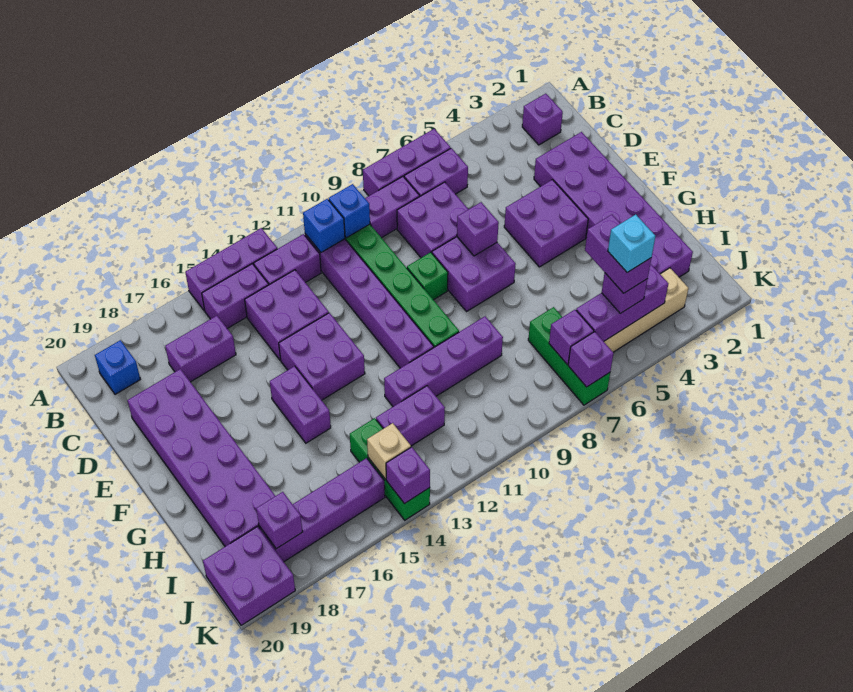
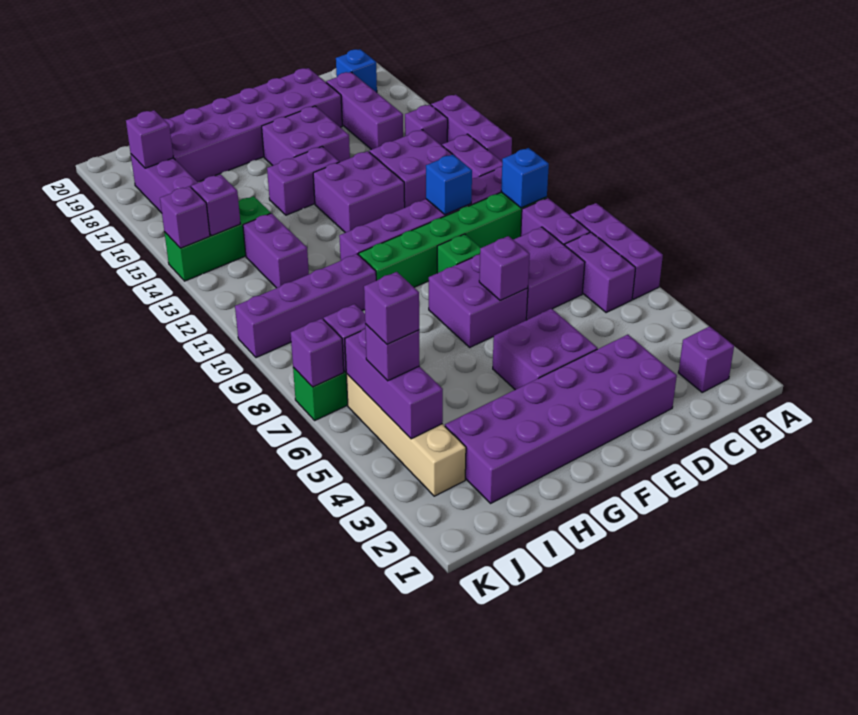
blue brick B11 level 2 -> blue brick D11 level 2
purple brick B14:B15 level 1 -> purple brick B15 level 1
purple brick C16:C17 level 1 -> purple brick C16:C18 level 1
purple brick H9:H12 level 1 -> purple brick H10:K10 level 1
purple brick I5:J5 level 4 -> purple brick J5 level 4
cyan brick J5 level 5 -> none
tan brick J14 level 2 -> purple brick J14 level 2
purple brick J19:K20 level 1 -> purple brick E16:F17 level 1

